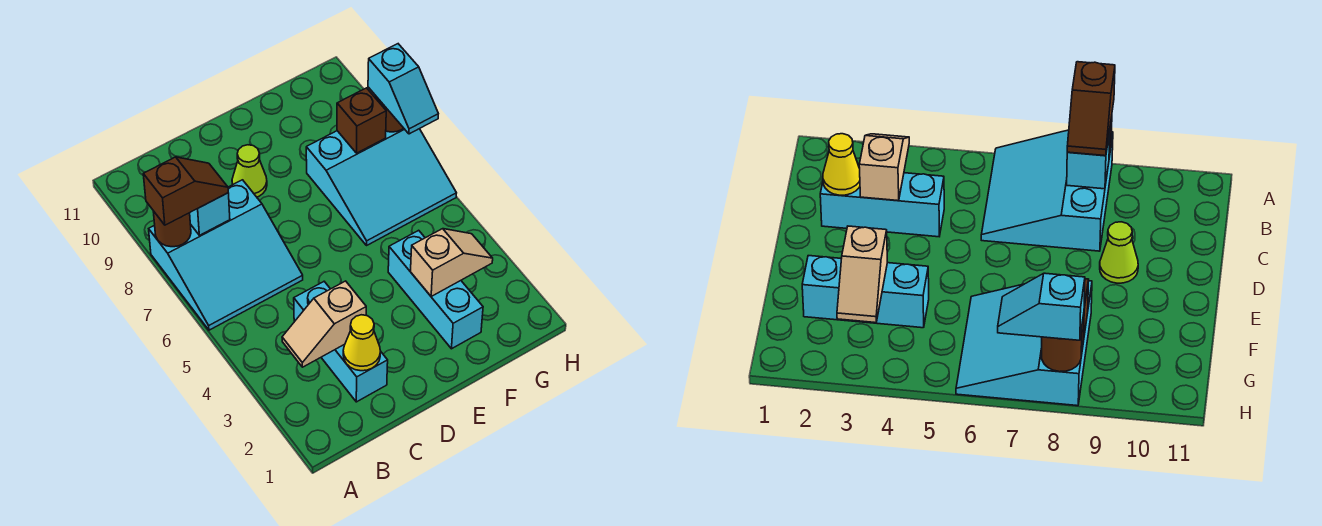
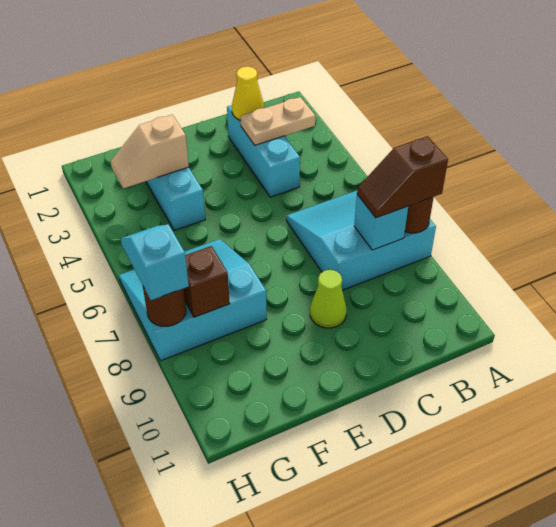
tan slope B3:C3 level 2 top C -> tan plate B3:C3 level 2

